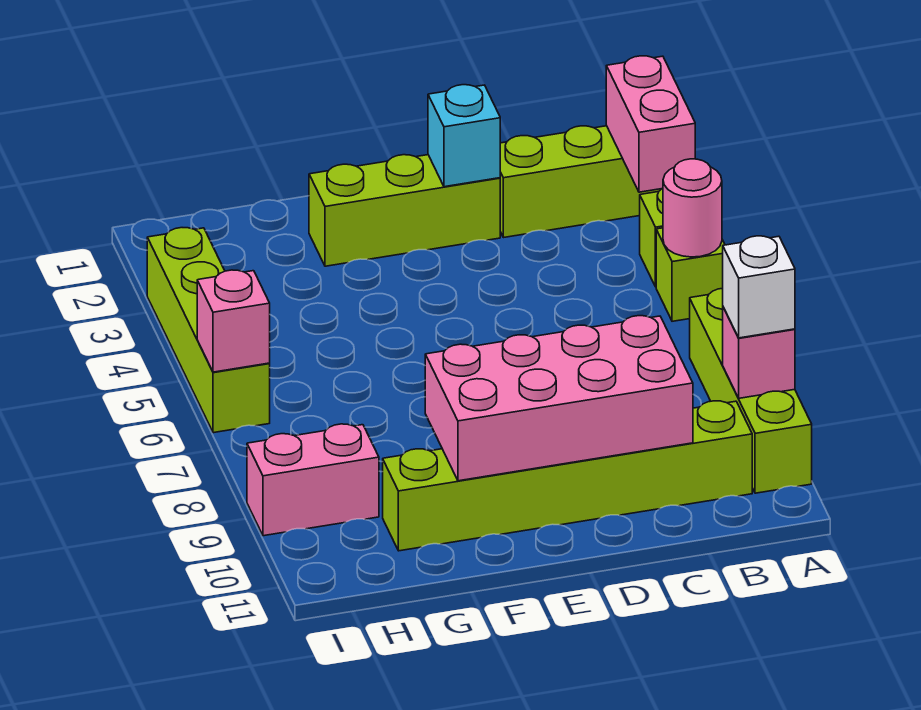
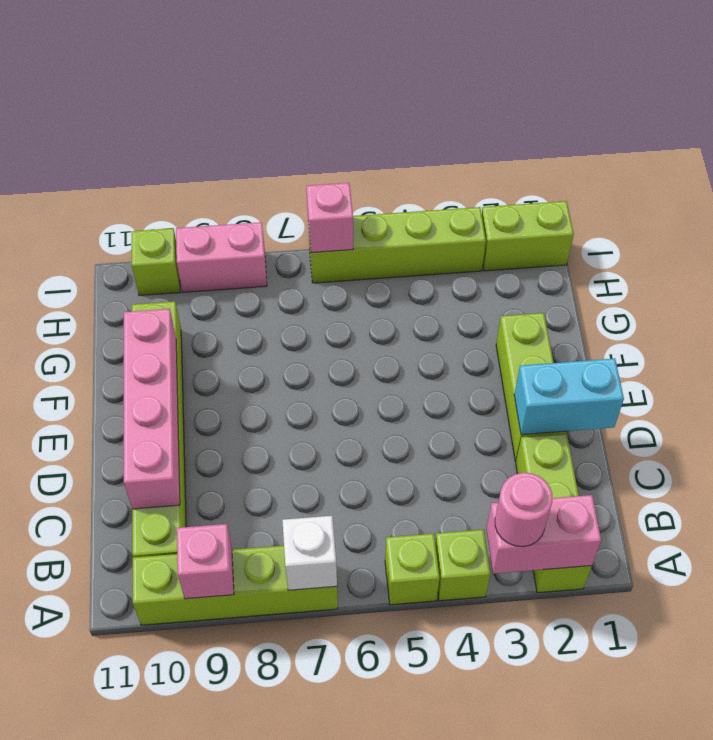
pink round brick A5 level 2 -> pink round brick A3 level 3
white brick A9 level 3 -> white brick A7 level 2
pink brick C9:F10 level 2 -> pink brick C10:F10 level 2
cyan brick D2 level 2 -> cyan brick D1:D2 level 2
pink brick H9:I9 level 1 -> pink brick I8:I9 level 1
none -> lime brick I1:I2 level 1
none -> lime brick I10 level 1

